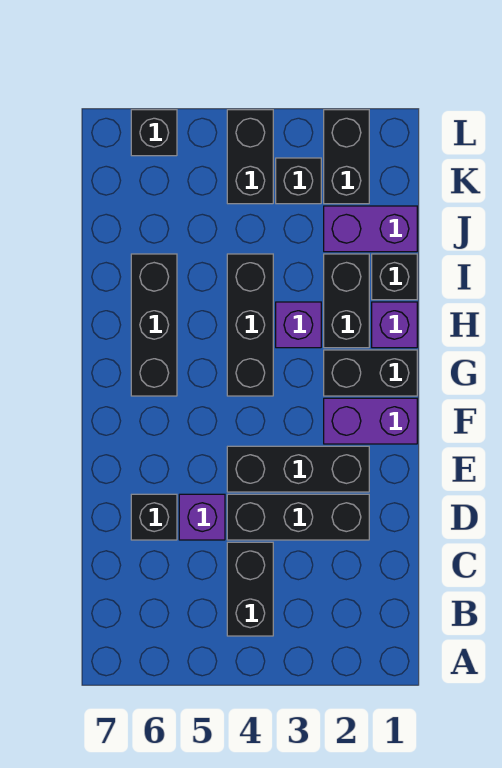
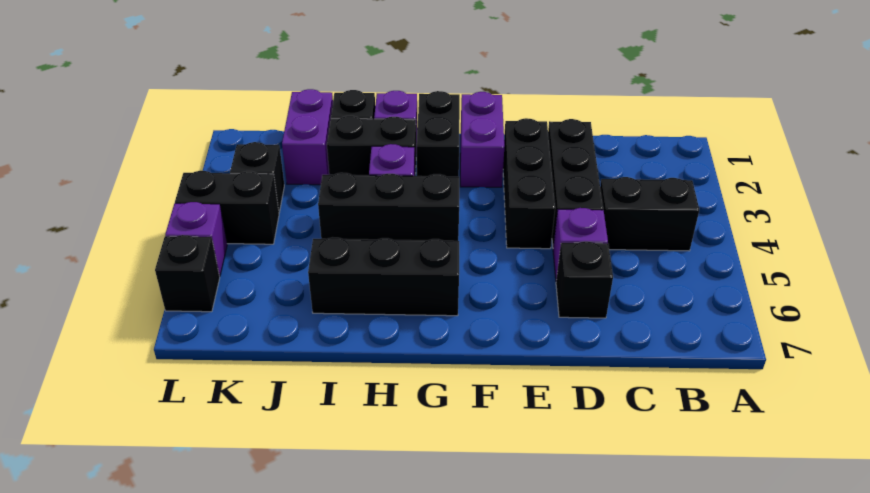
black brick K2:L2 level 1 -> none
none -> purple brick L5 level 1

